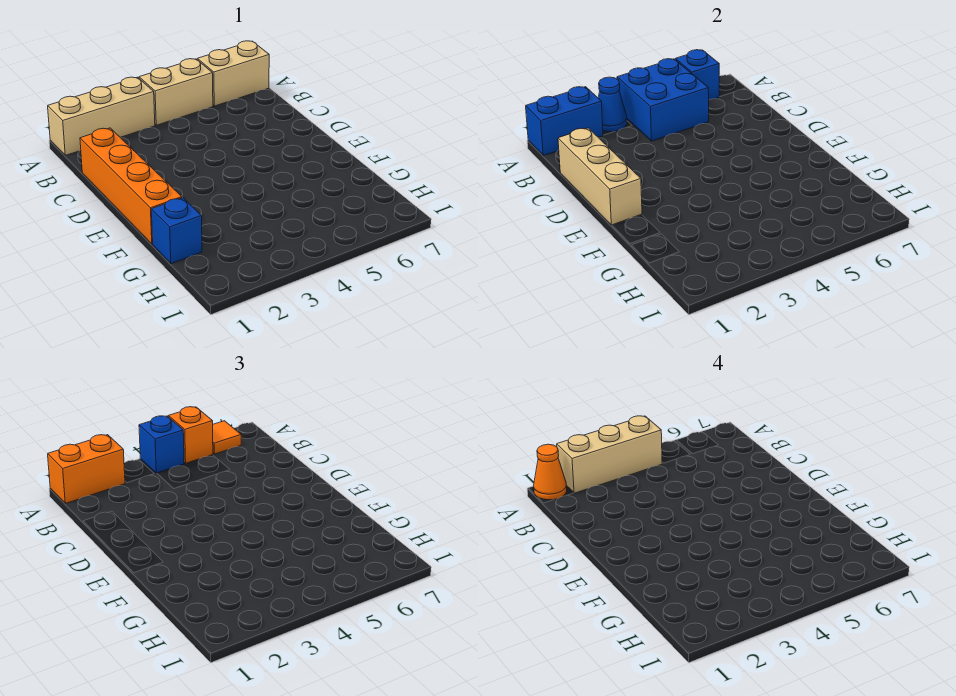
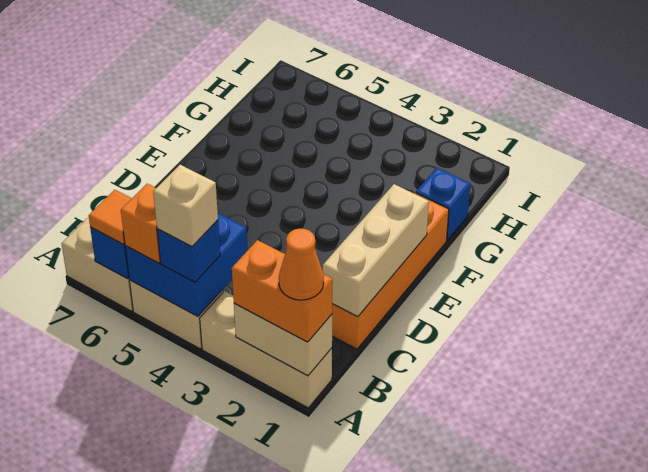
blue brick A1:A2 level 2 -> tan brick A1:A2 level 2
tan brick A2:A4 level 4 -> tan brick A4 level 4
blue cone A3 level 2 -> none

